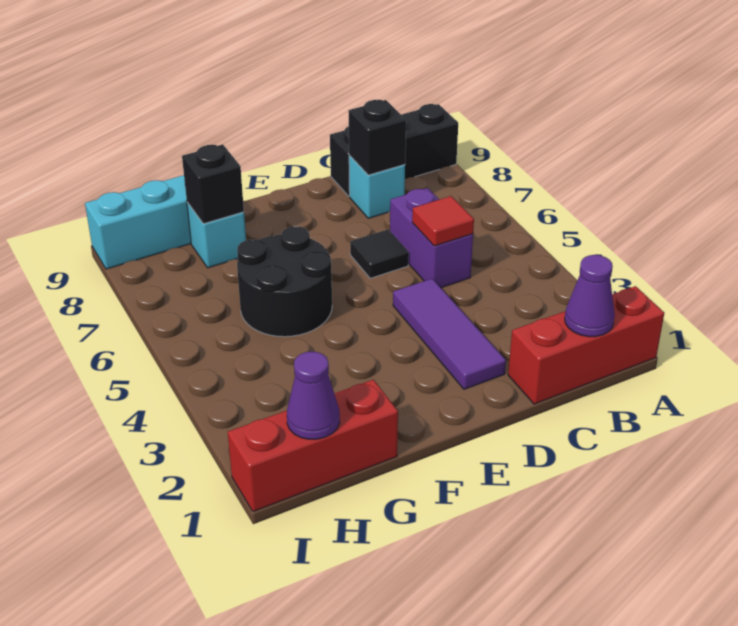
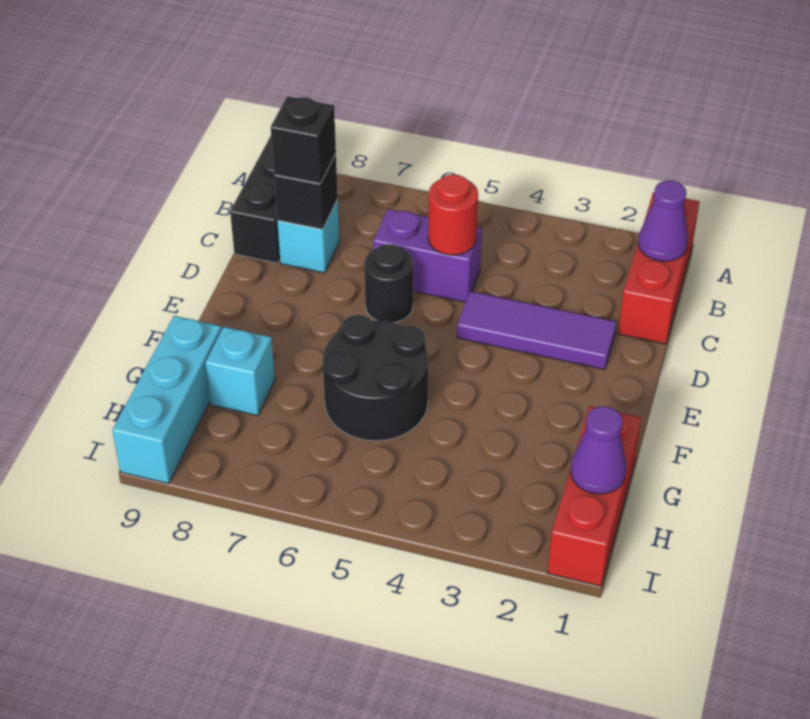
red tile C5 level 2 -> red round brick C5 level 2
black tile D6 level 1 -> black round brick D6 level 1
black brick G8 level 2 -> black brick C8 level 3

